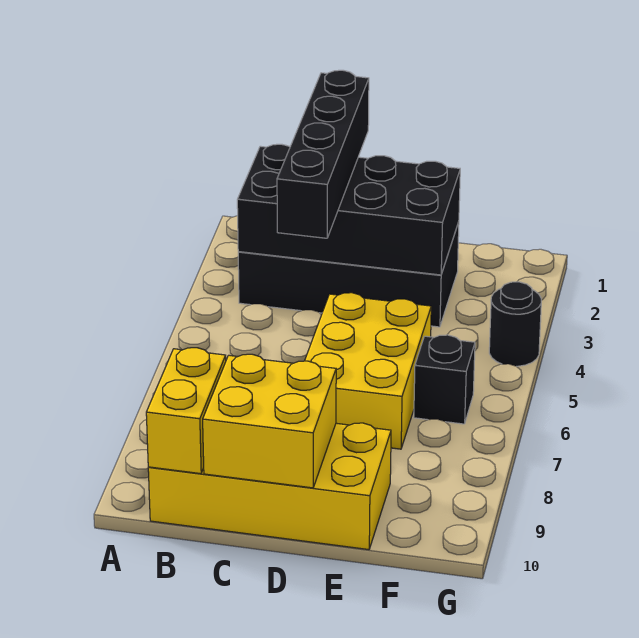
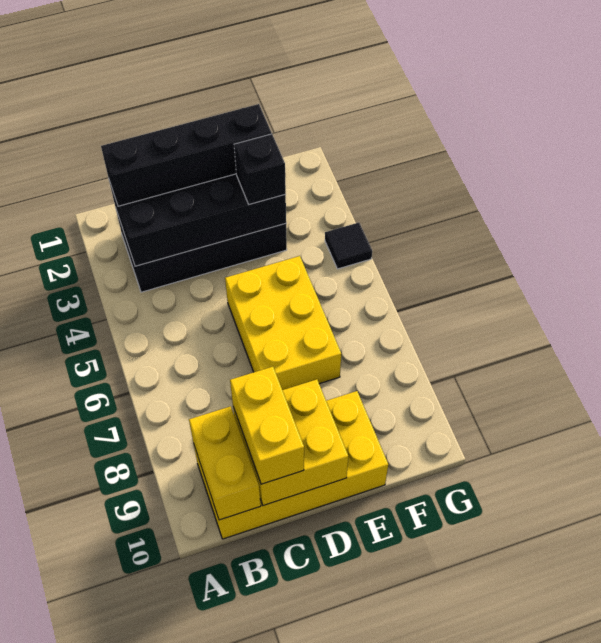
black brick C1:C4 level 3 -> black brick B2:E2 level 3
none -> yellow brick C9:C10 level 3
black brick F6 level 1 -> black brick E3 level 3
black round brick G4 level 1 -> black tile G4 level 1

